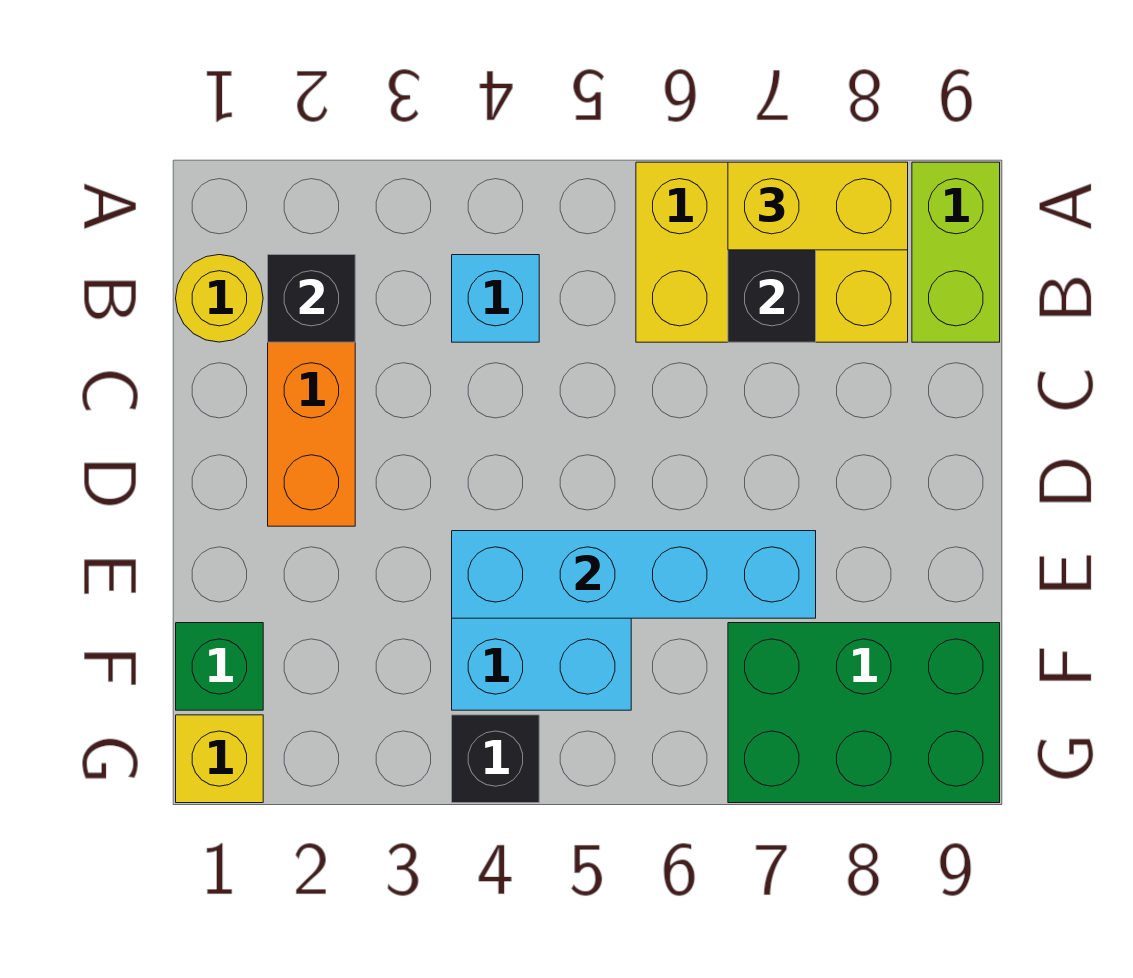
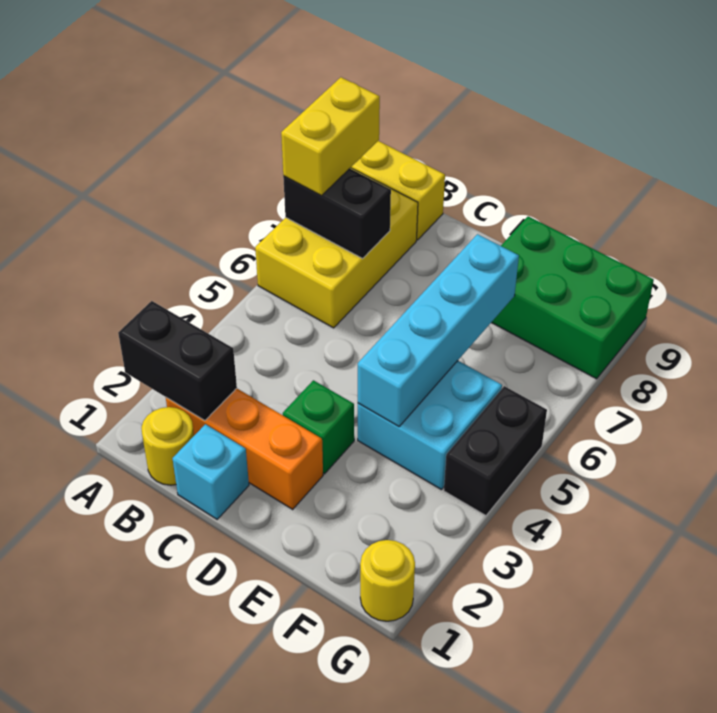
lime brick A9:B9 level 1 -> yellow brick A9:B9 level 1
black brick B2 level 2 -> black brick A2:B2 level 2
cyan brick B4 level 1 -> cyan brick C1 level 1
green brick F1 level 1 -> green brick D3 level 1
green brick F7:G9 level 1 -> green brick E8:G9 level 1
yellow brick G1 level 1 -> yellow round brick G1 level 1
black brick G4 level 1 -> black brick G4:G5 level 1

